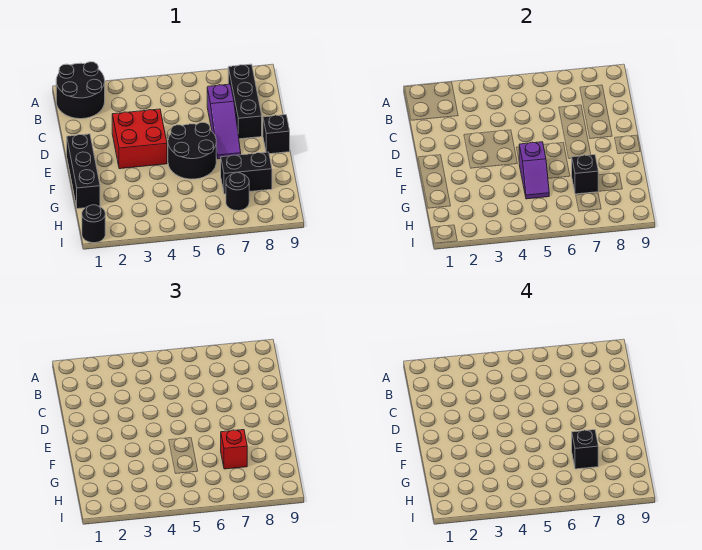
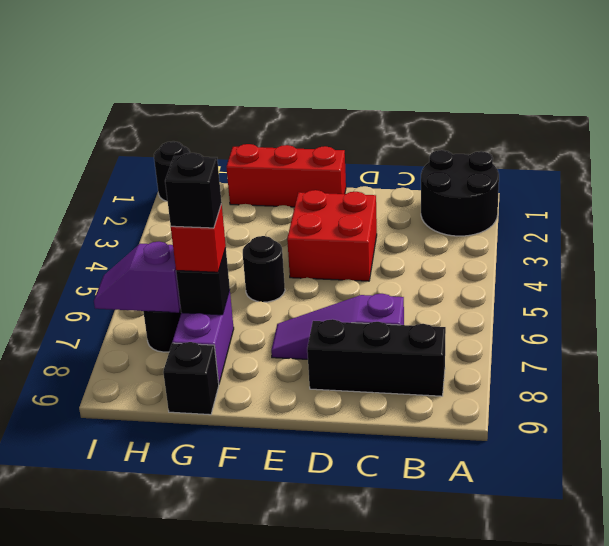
black brick E1:G1 level 1 -> red brick E1:G1 level 1
black round brick E5:F6 level 1 -> black round brick F5 level 1
black brick E9 level 1 -> black brick G9 level 1
purple slope F5:G5 level 2 top F -> purple slope H7:I7 level 2 top H
black brick G7:G8 level 1 -> purple brick G7:G8 level 1

